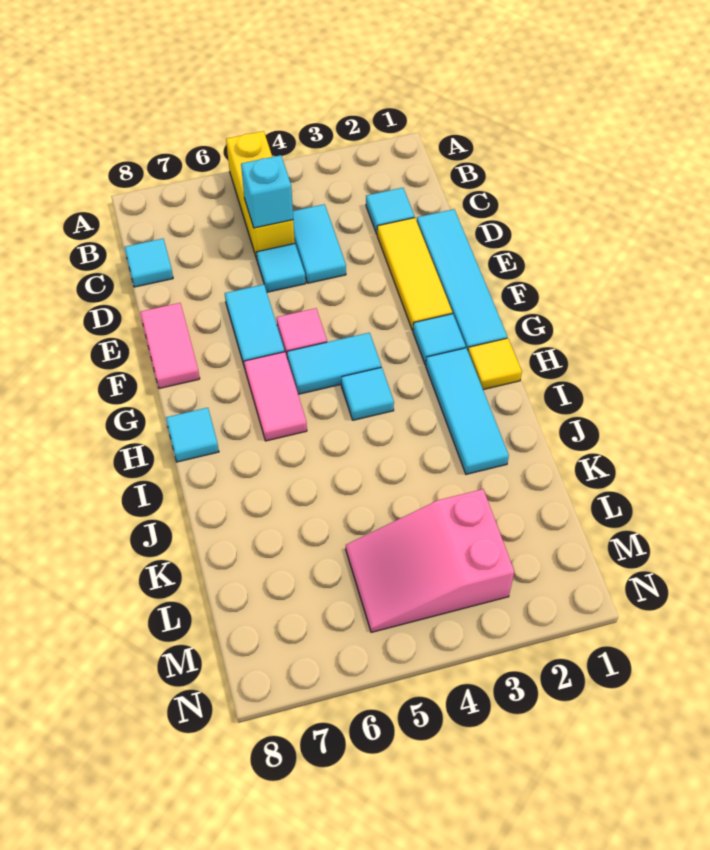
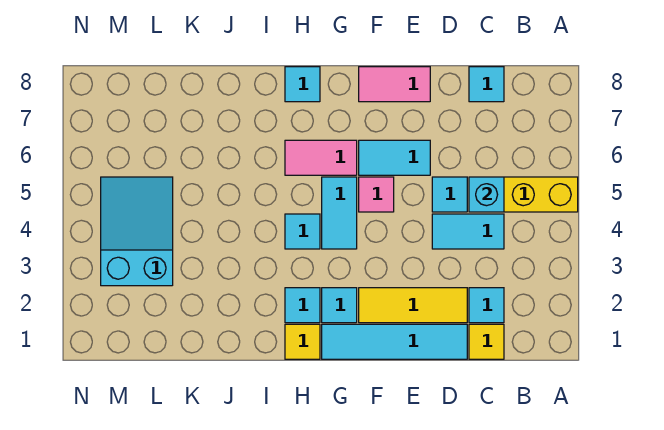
none -> yellow tile C1 level 1
cyan tile H2:J2 level 1 -> cyan tile H2 level 1
pink slope L3:M5 level 1 top 3 -> cyan slope L3:M5 level 1 top 3

